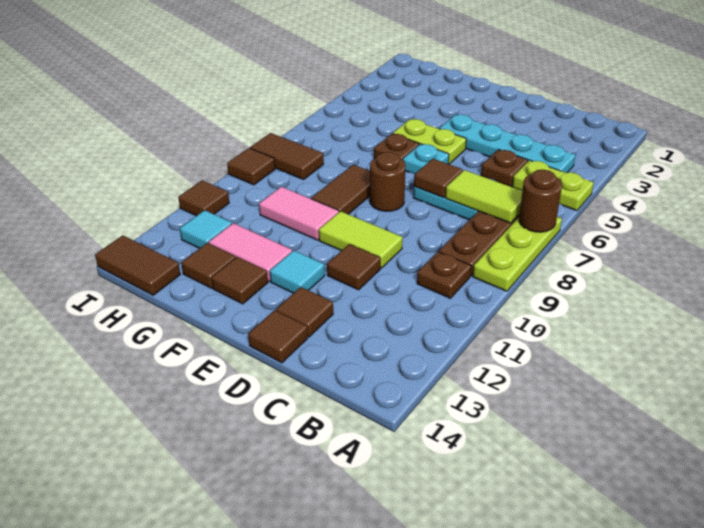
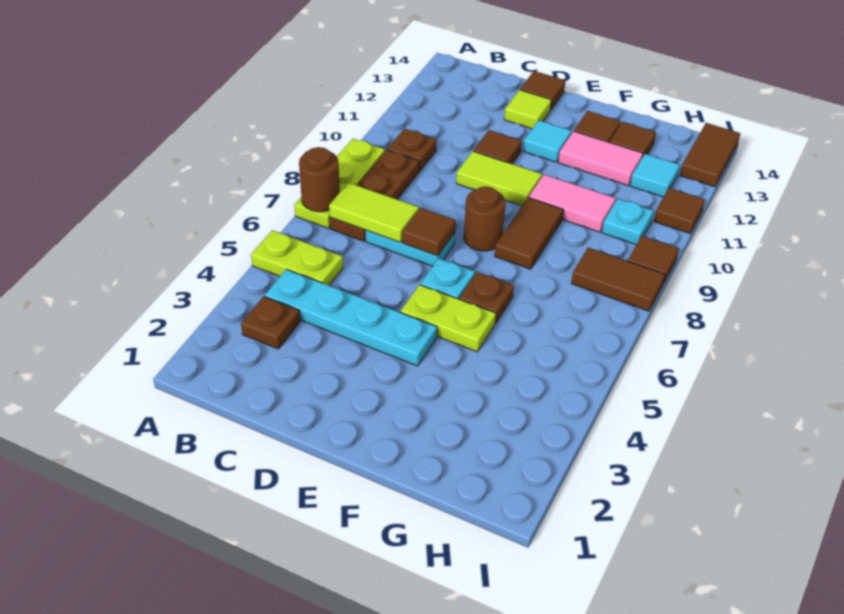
brown plate C5 level 1 -> brown plate B3 level 1
brown tile D13 level 1 -> lime tile D13 level 1
none -> cyan plate H10 level 1
brown tile H14:I14 level 1 -> brown tile I13:I14 level 1

